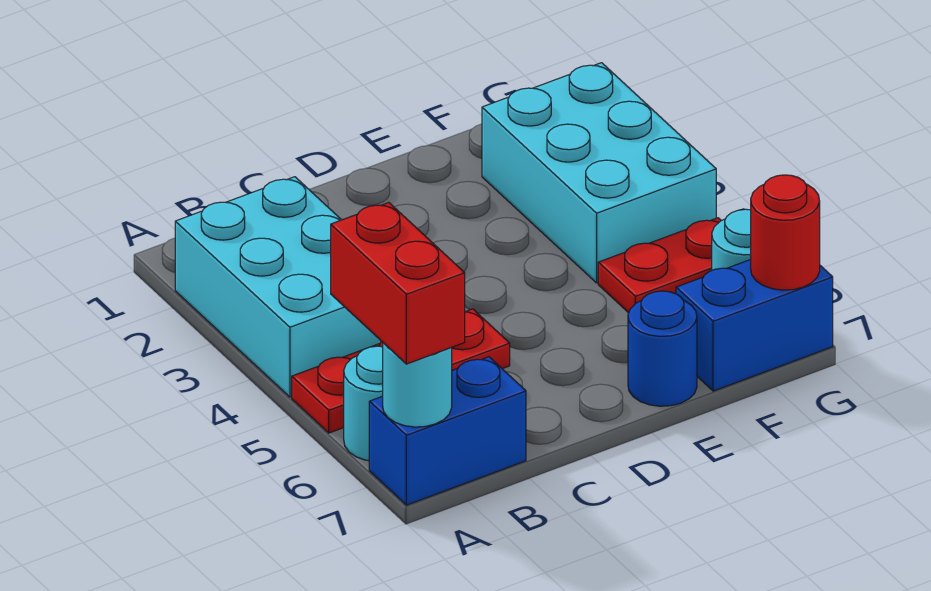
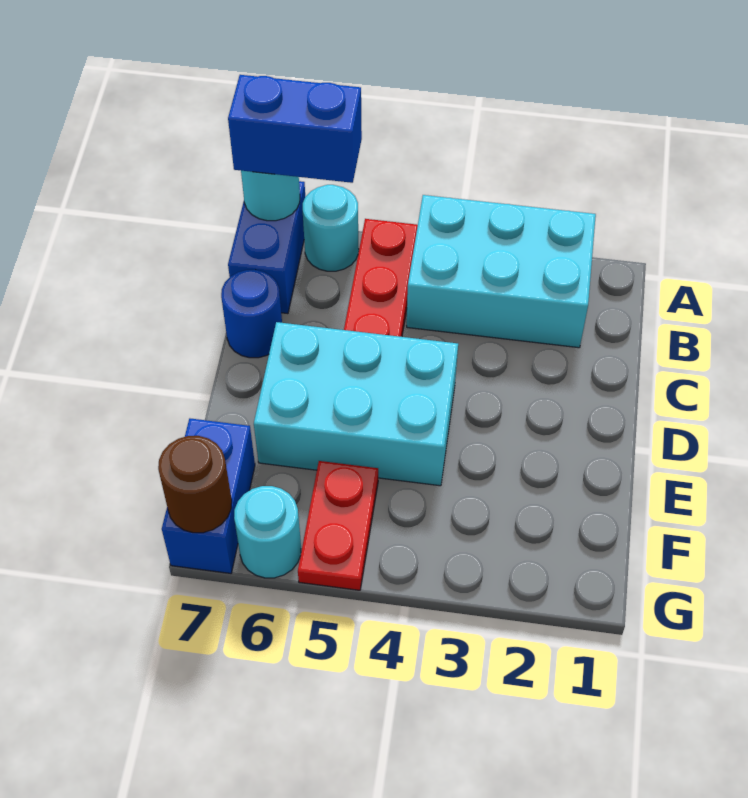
red brick A6:A7 level 3 -> blue brick A6:A7 level 3
blue round brick E7 level 1 -> blue round brick C7 level 1
cyan brick F2:G4 level 1 -> cyan brick D4:E6 level 1
red round brick G7 level 2 -> brown round brick G7 level 2

